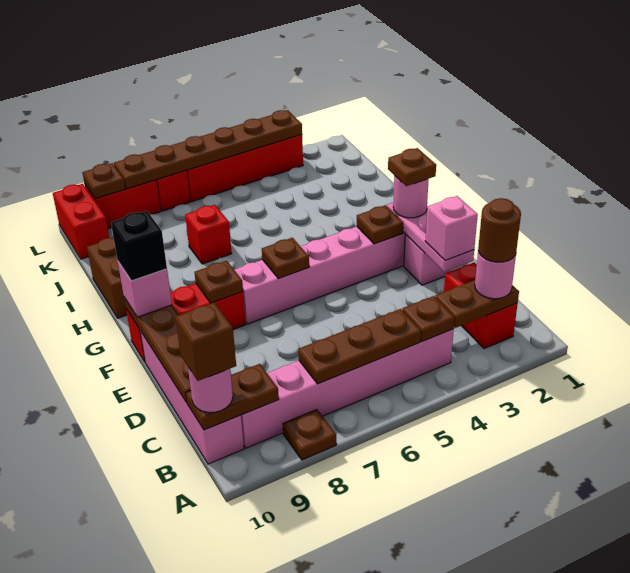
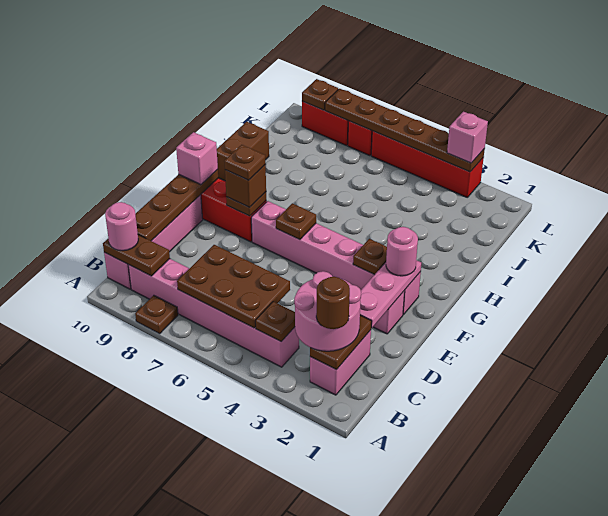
red brick B2:C2 level 1 -> pink brick B2:C2 level 1
brown plate B2:B3 level 2 -> brown plate B2:C2 level 2
pink round brick B2 level 3 -> pink round brick B2:C3 level 3
brown plate B5:B7 level 2 -> brown plate B5:C7 level 2
brown brick B10 level 4 -> brown brick F8 level 3
pink brick D2 level 3 -> pink brick L3 level 3
brown plate F2 level 4 -> brown plate F8 level 4
black brick F10 level 4 -> none
red brick I7 level 1 -> none
red brick K10:L10 level 1 -> none

